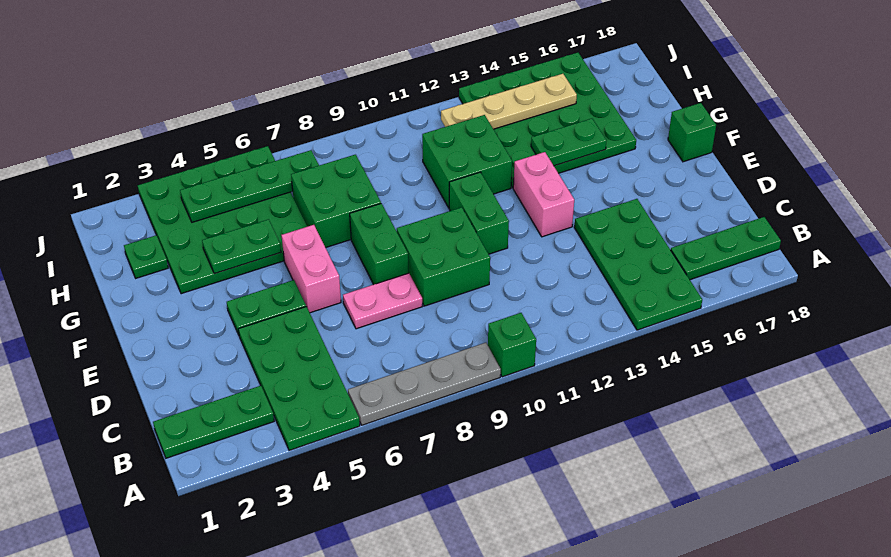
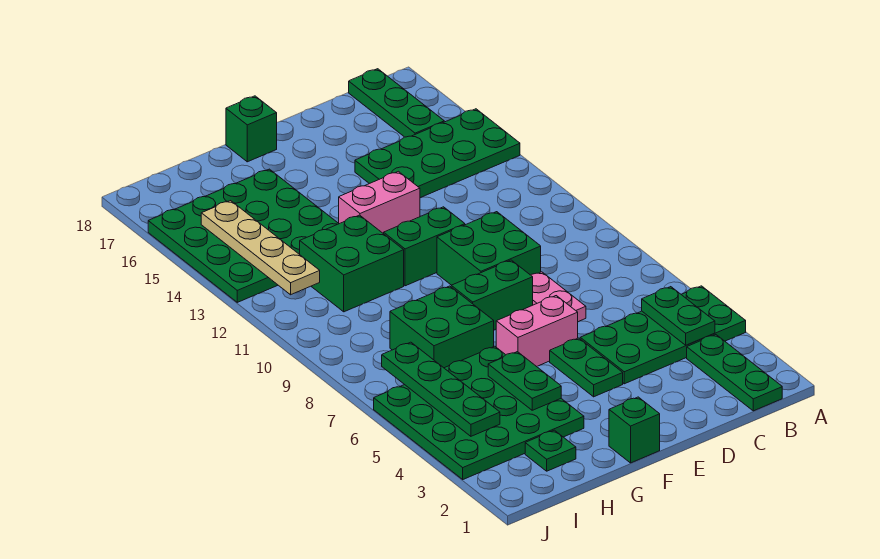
grey plate A6:A9 level 1 -> none
green brick A10 level 1 -> green brick F1 level 1
green plate G14:G15 level 2 -> green plate B4:B5 level 2

